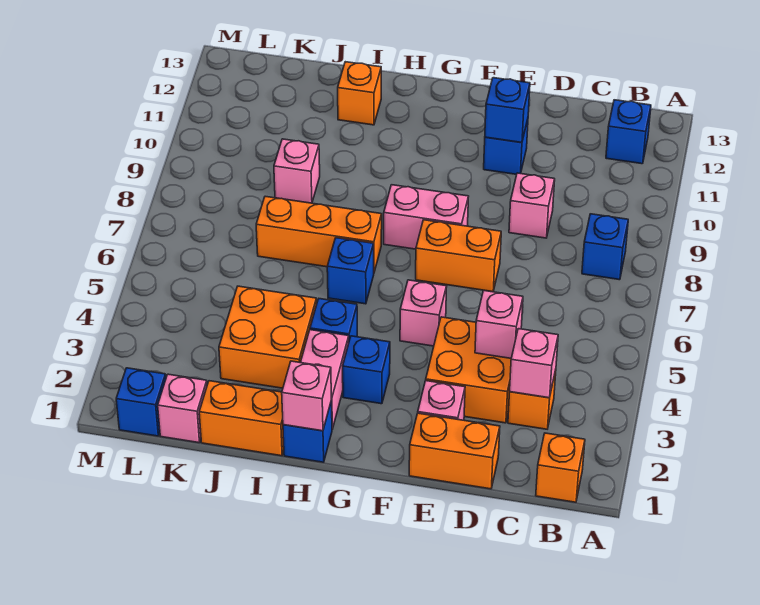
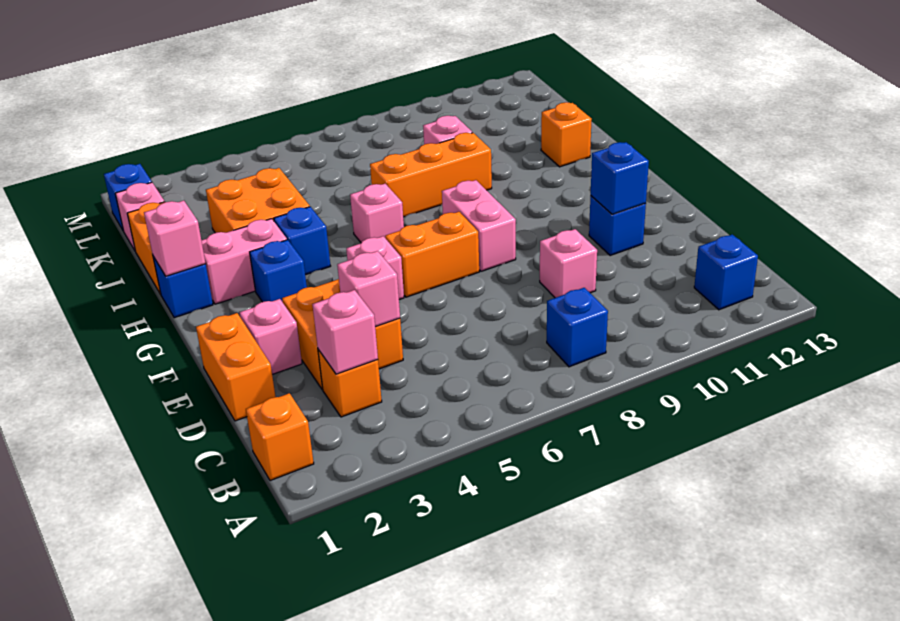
orange brick E7:F7 level 1 -> orange brick F6:F7 level 1
blue brick H6 level 1 -> pink brick H6 level 1
orange brick H7:J7 level 1 -> orange brick I7:I9 level 1

